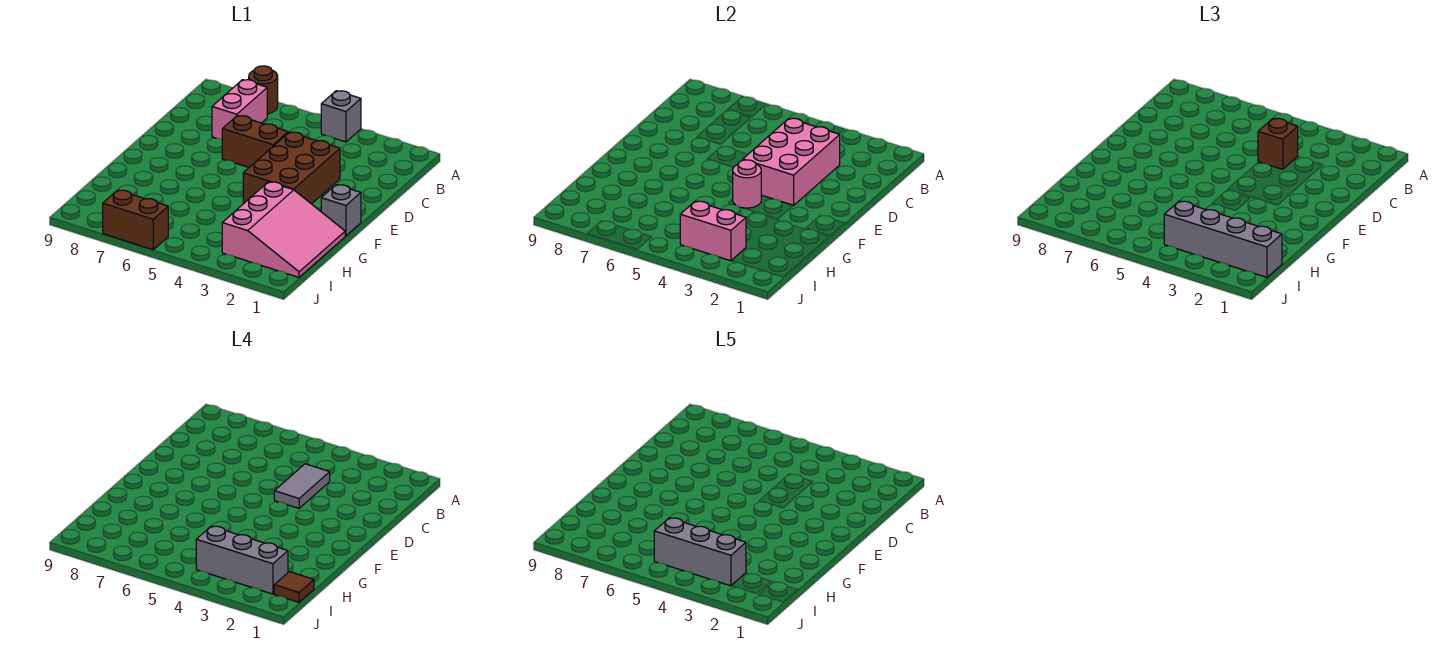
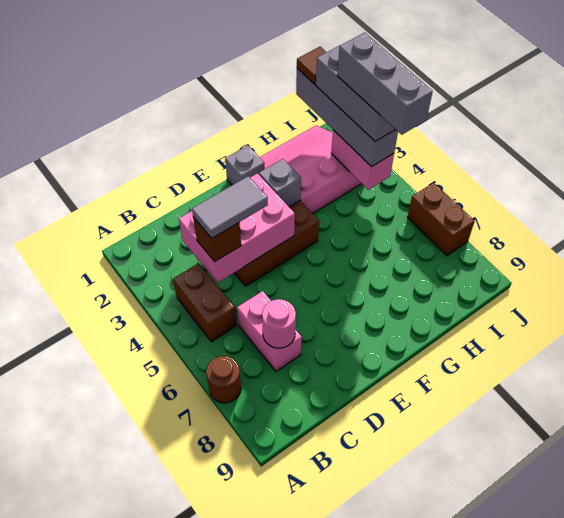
grey brick A4 level 1 -> grey brick F3 level 2
pink brick B7:C7 level 1 -> pink brick C6:C7 level 1
brown brick D5:D6 level 1 -> brown brick B4:B5 level 1
pink round brick F4 level 2 -> pink round brick C7 level 2

